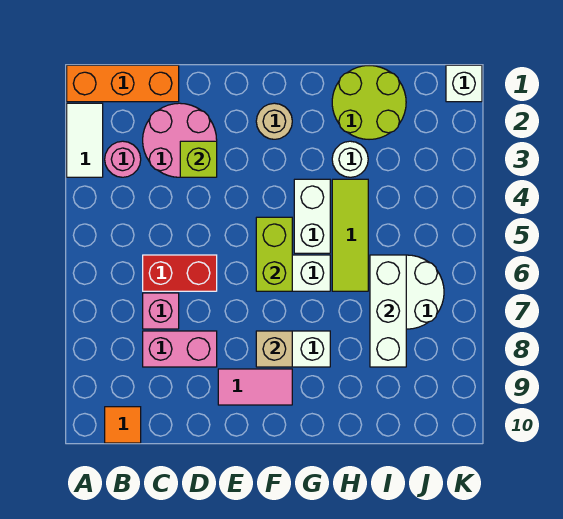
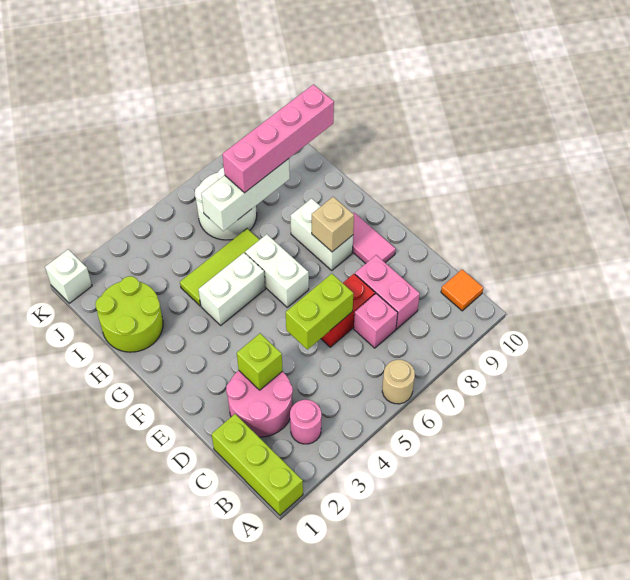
orange brick A1:C1 level 1 -> lime brick A1:C1 level 1
white tile A2:A3 level 1 -> none
red brick C6:D6 level 1 -> red brick D6:D7 level 1
tan round brick F2 level 1 -> tan round brick A6 level 1
lime brick F5:F6 level 2 -> lime brick D5:D6 level 2
white round brick H3 level 1 -> none
none -> pink brick I7:I10 level 3

